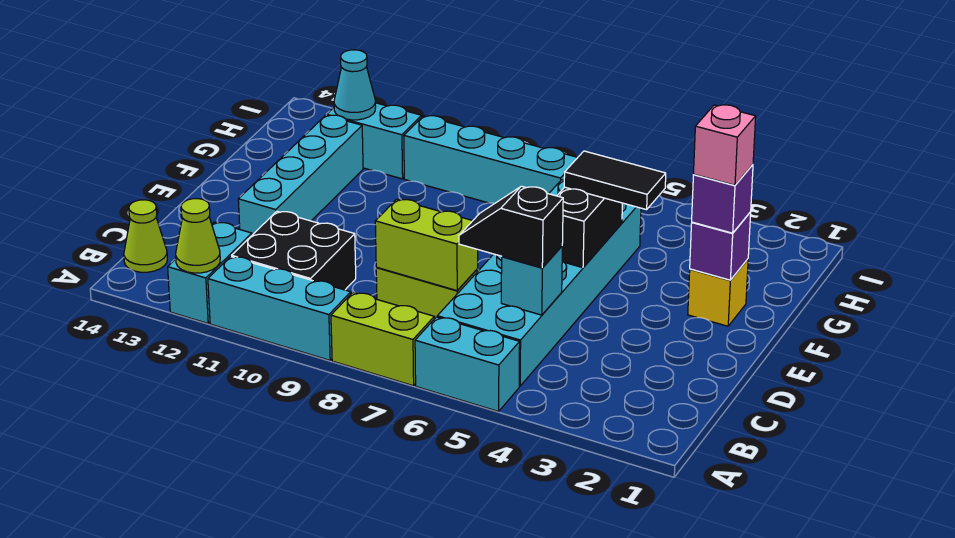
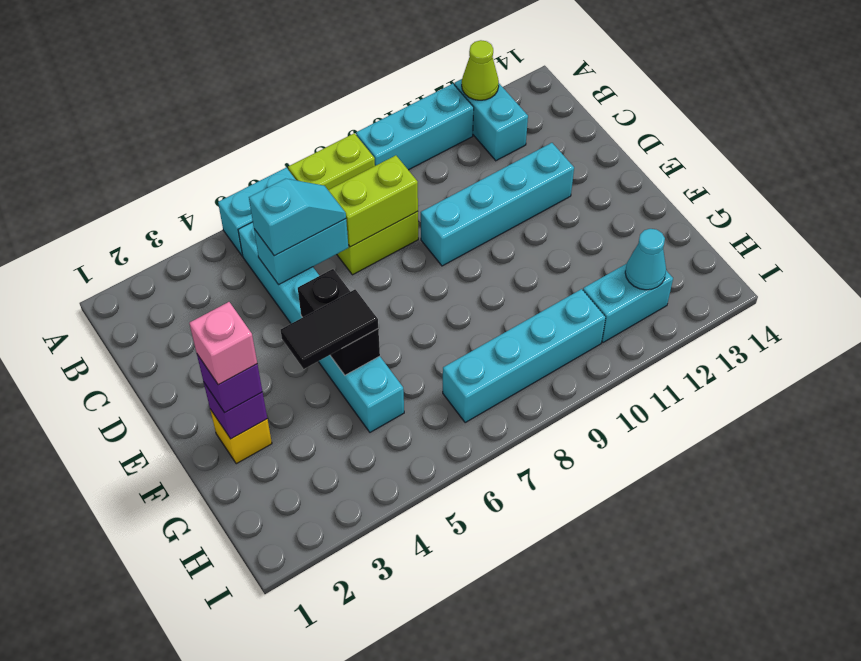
cyan brick B5:G6 level 1 -> cyan brick B5:G5 level 1
black brick B10:C11 level 1 -> none
lime cone B14 level 1 -> none
cyan brick C5 level 2 -> cyan brick C5:C6 level 2
black slope C5:C6 level 3 top 5 -> cyan slope C5:C6 level 3 top 5
cyan brick D12:G12 level 1 -> cyan brick D9:D12 level 1

